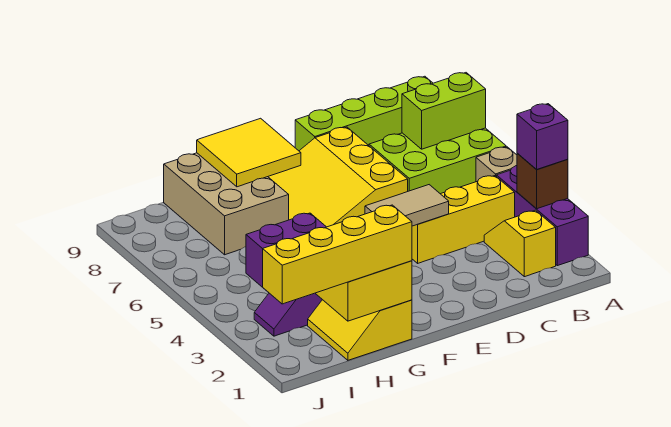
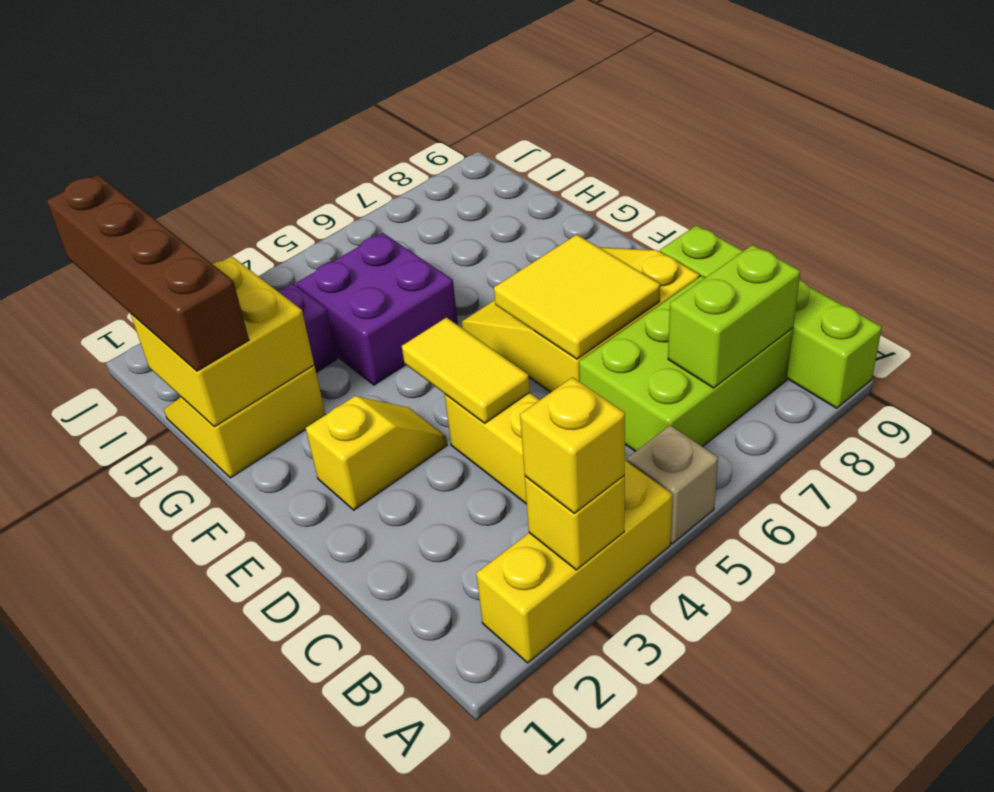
purple brick A2:A4 level 1 -> yellow brick A2:A4 level 1
brown brick A3 level 2 -> yellow brick A3 level 2
purple brick A3 level 3 -> yellow brick A3 level 3
lime brick A6:C7 level 1 -> lime brick B6:C8 level 1
lime brick A7:B7 level 2 -> lime brick B7:B8 level 2
yellow slope B2:B3 level 1 top 2 -> yellow slope E2:E3 level 1 top 2
tan tile D4:E4 level 2 -> yellow tile D4:E4 level 2
yellow tile F8:G9 level 2 -> yellow tile D6:E7 level 2
yellow brick G1:J1 level 3 -> brown brick G1:J1 level 3
tan brick G7:H9 level 1 -> none

